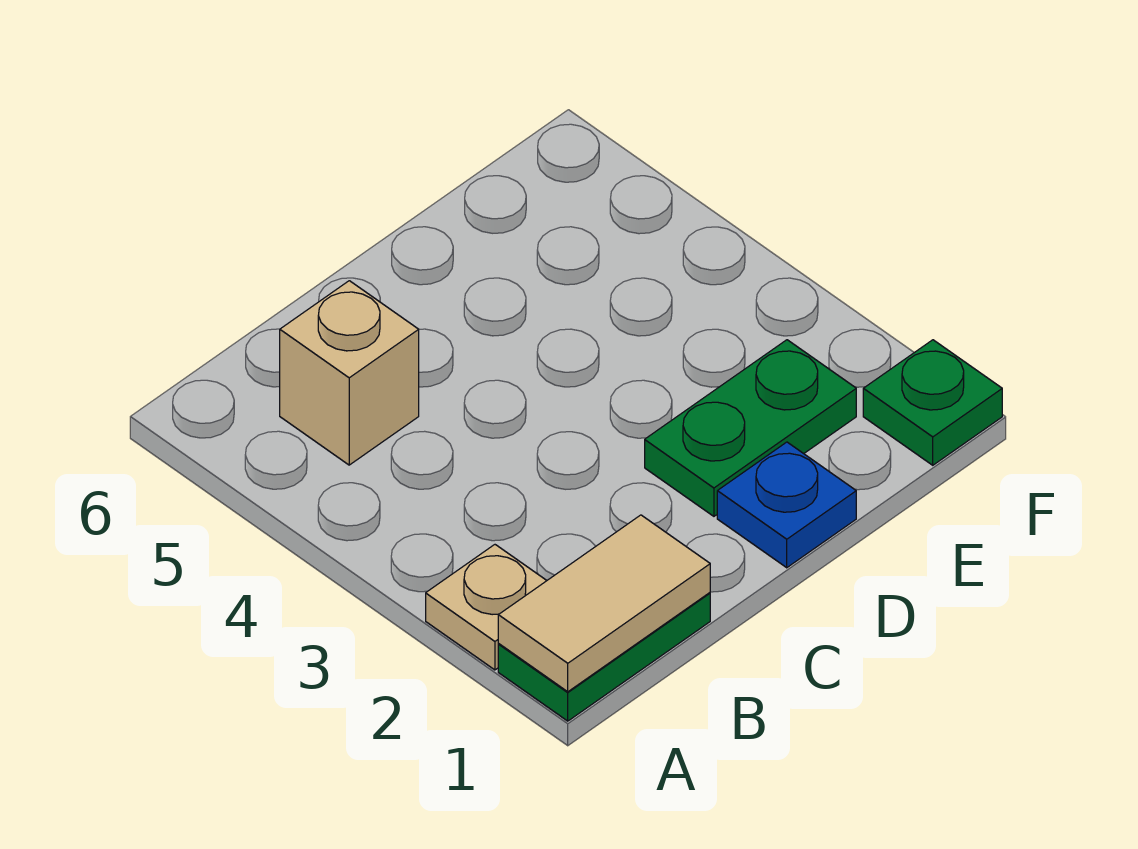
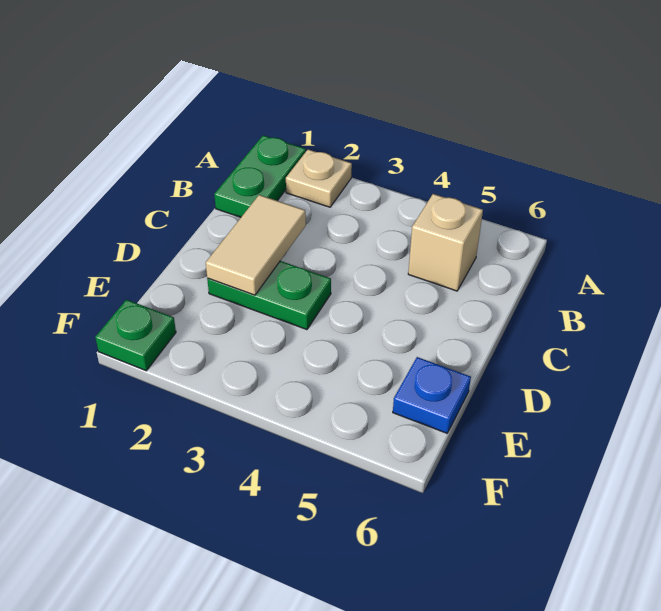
tan tile A1:B1 level 2 -> tan tile C2:D2 level 2
blue plate D1 level 1 -> blue plate E6 level 1
green plate D2:E2 level 1 -> green plate D2:D3 level 1

